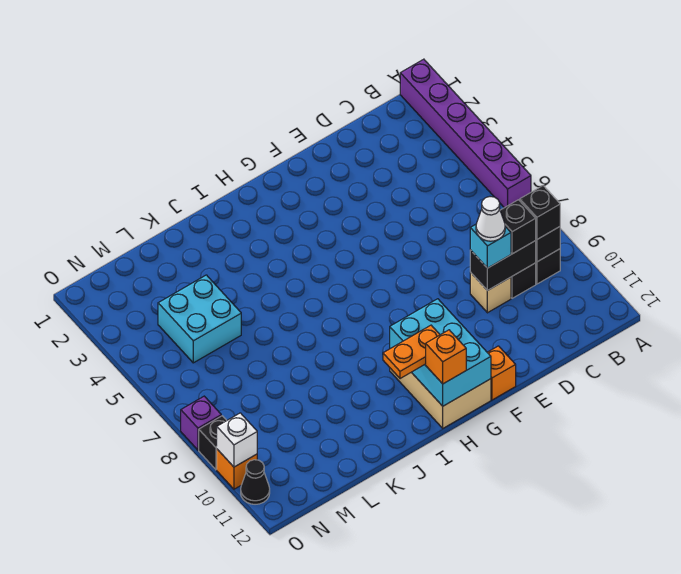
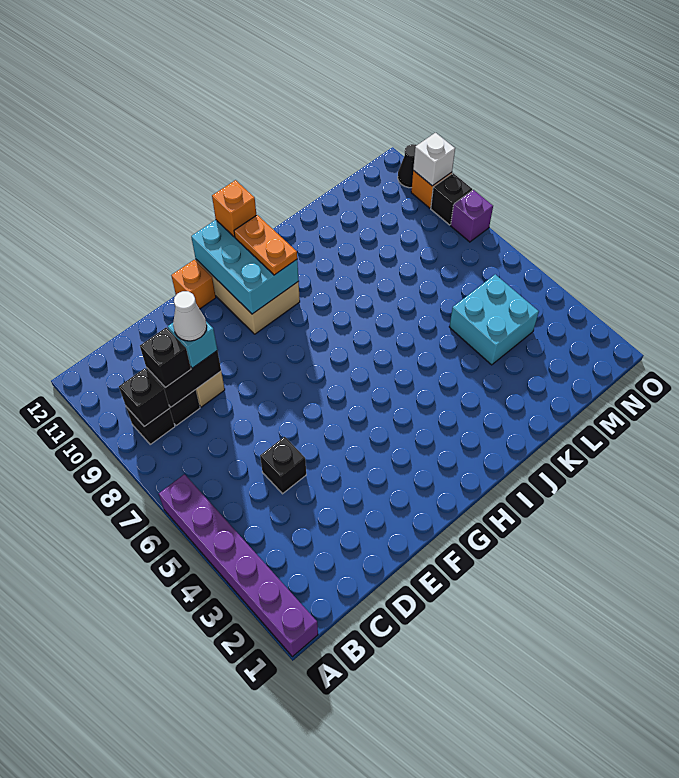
black brick B9 level 3 -> black brick D5 level 1
orange plate H11:I11 level 3 -> orange plate H10:H11 level 3

